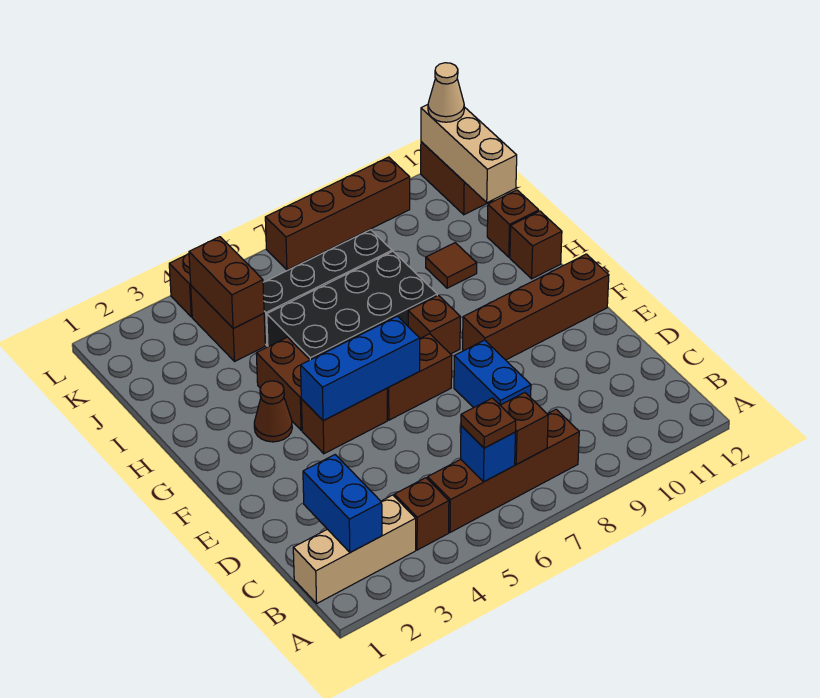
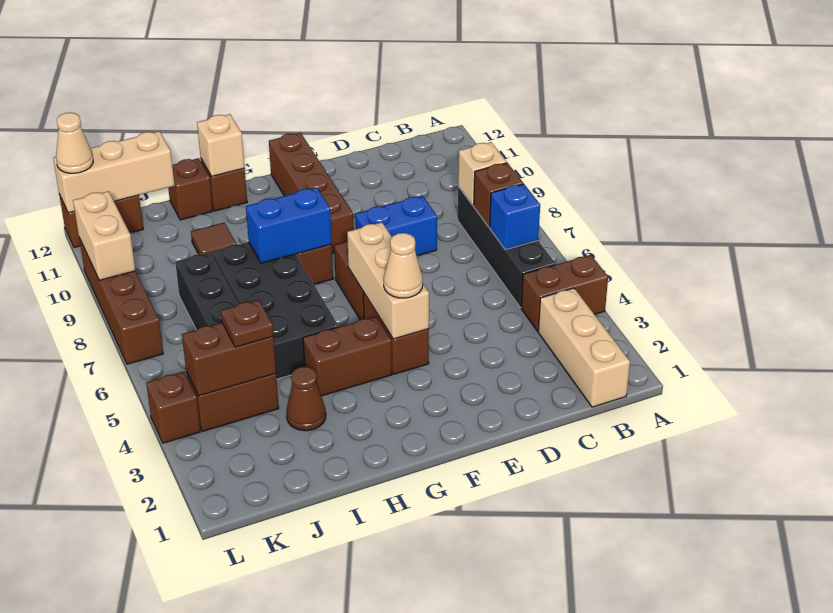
blue brick B2:C2 level 2 -> blue brick G8:H8 level 2
brown brick B4 level 1 -> brown brick A4:B4 level 1
brown brick B5:B8 level 1 -> black brick B5:B8 level 1
brown plate B6 level 3 -> brown plate J4 level 3
none -> tan brick B8 level 2
blue brick F4:F6 level 2 -> tan brick F4:F6 level 2
none -> tan cone F4 level 3
brown cone G3 level 1 -> brown cone I3 level 1
none -> tan brick H12 level 2
none -> tan brick L9:L10 level 2

